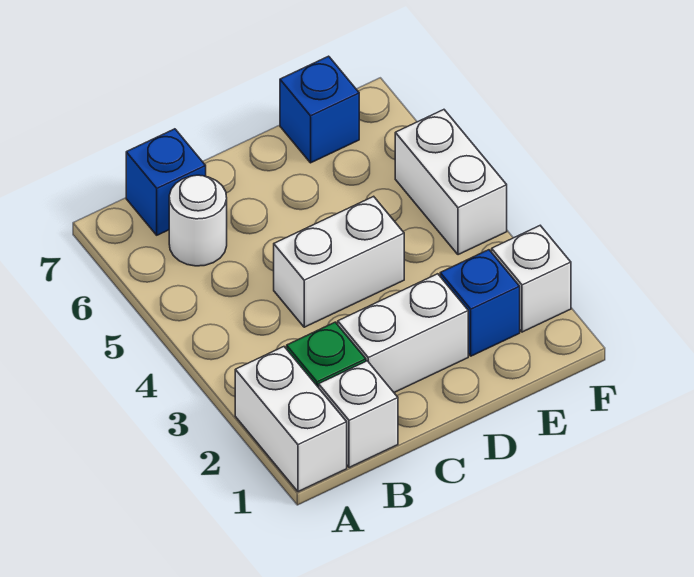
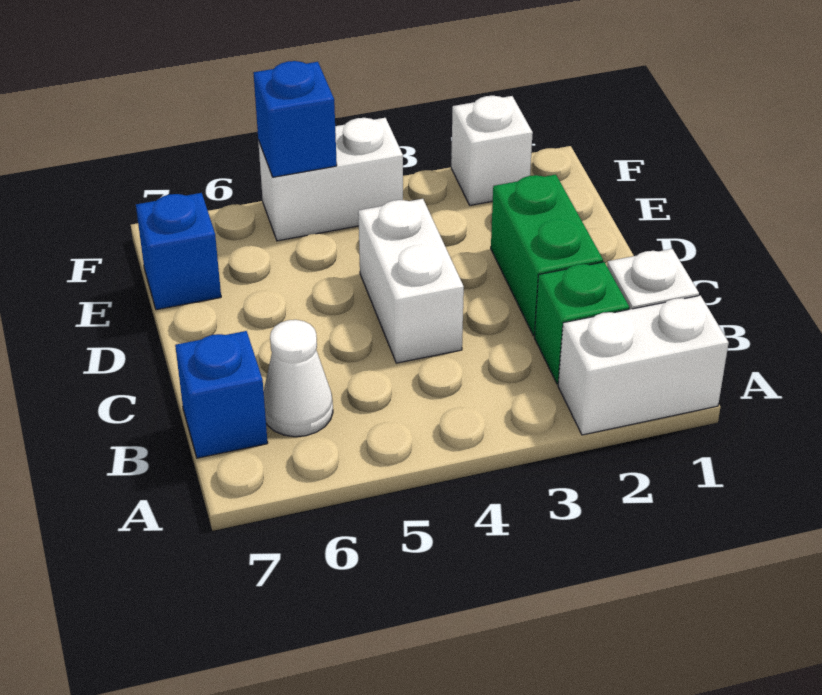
white round brick B6 level 1 -> white cone B6 level 1
white brick C2:D2 level 1 -> green brick C2:D2 level 1
blue brick E2 level 1 -> blue brick F5 level 2

